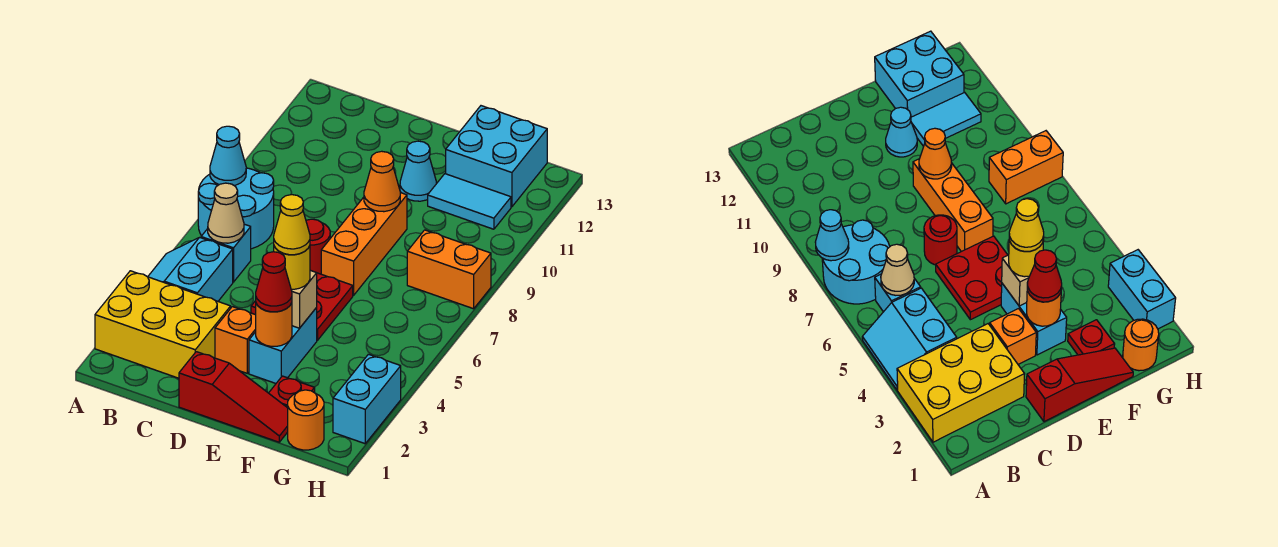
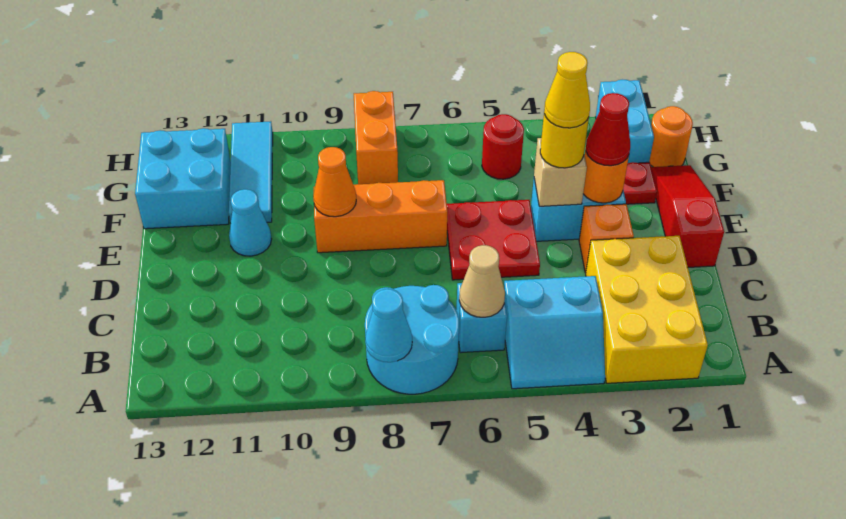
red round brick D7 level 1 -> red round brick G5 level 1
cyan tile F11:G11 level 1 -> cyan tile F11:H11 level 1
cyan brick H2:H3 level 1 -> cyan brick G2:H2 level 1

